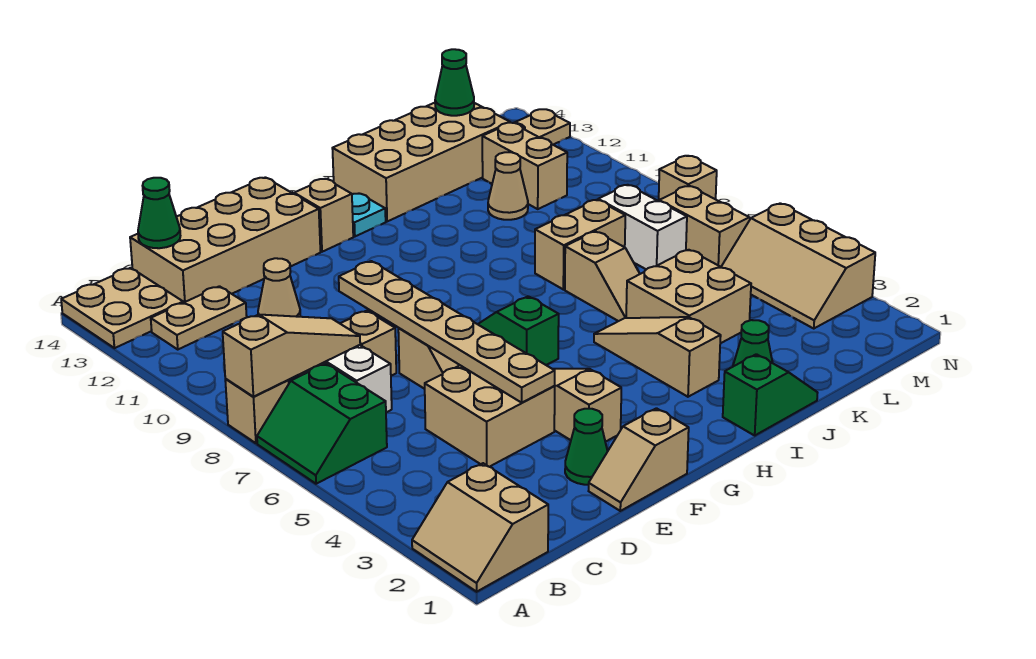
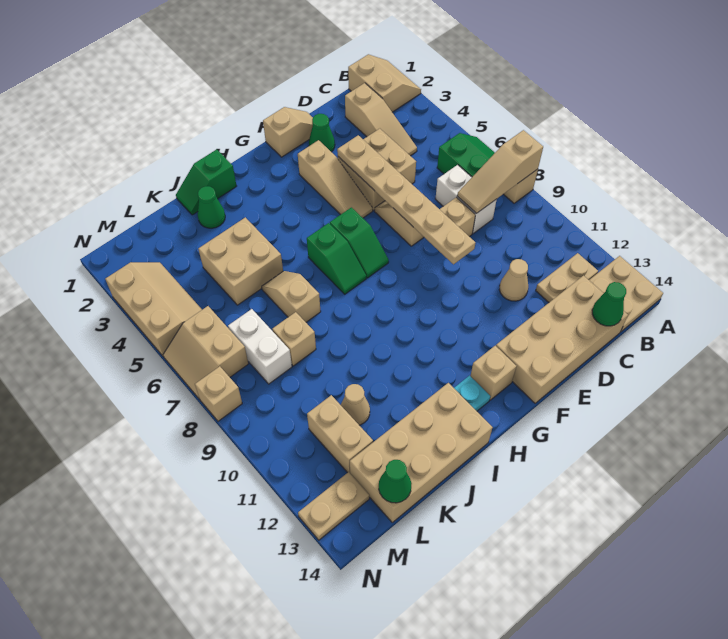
none -> green slope H6:H7 level 1 top 6
tan slope I3:I5 level 1 top 3 -> tan slope C2:C4 level 1 top 2
tan brick J8:K8 level 1 -> tan brick K8 level 1

